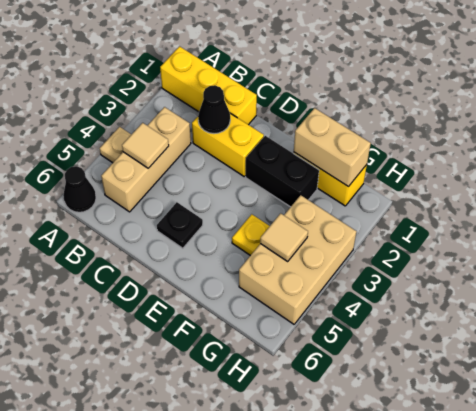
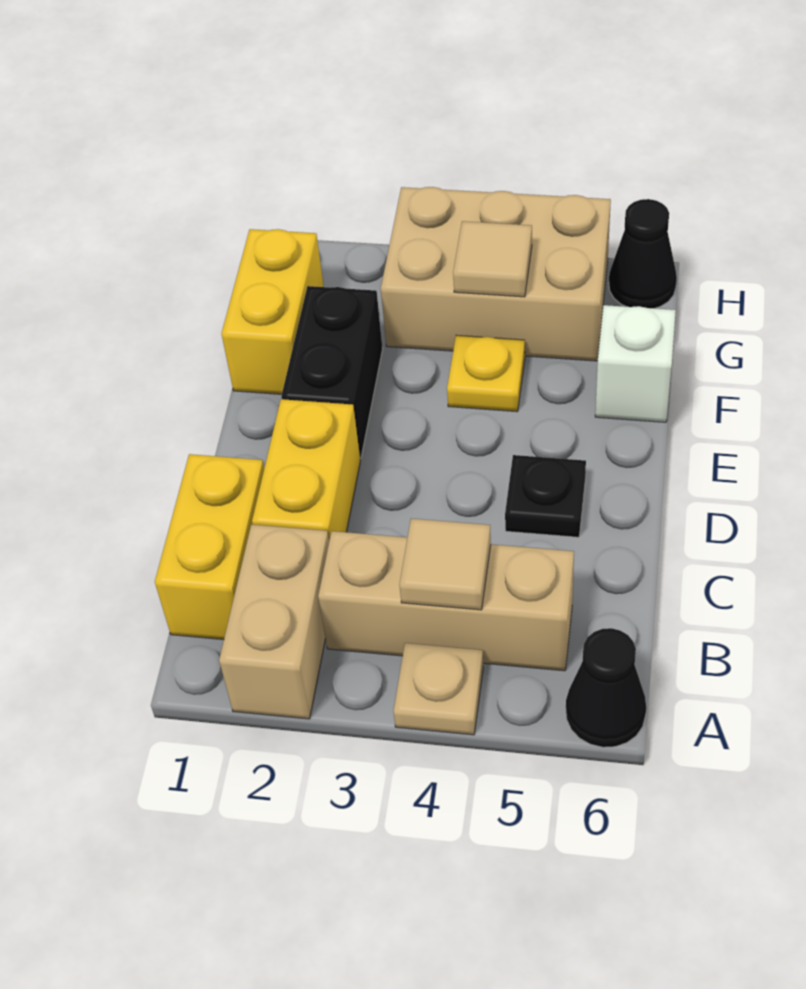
yellow brick A1:C1 level 1 -> yellow brick B1:C1 level 1
black cone C2 level 2 -> black cone H6 level 1
tan brick F1:G1 level 2 -> tan brick A2:B2 level 1
none -> white brick F6 level 1

